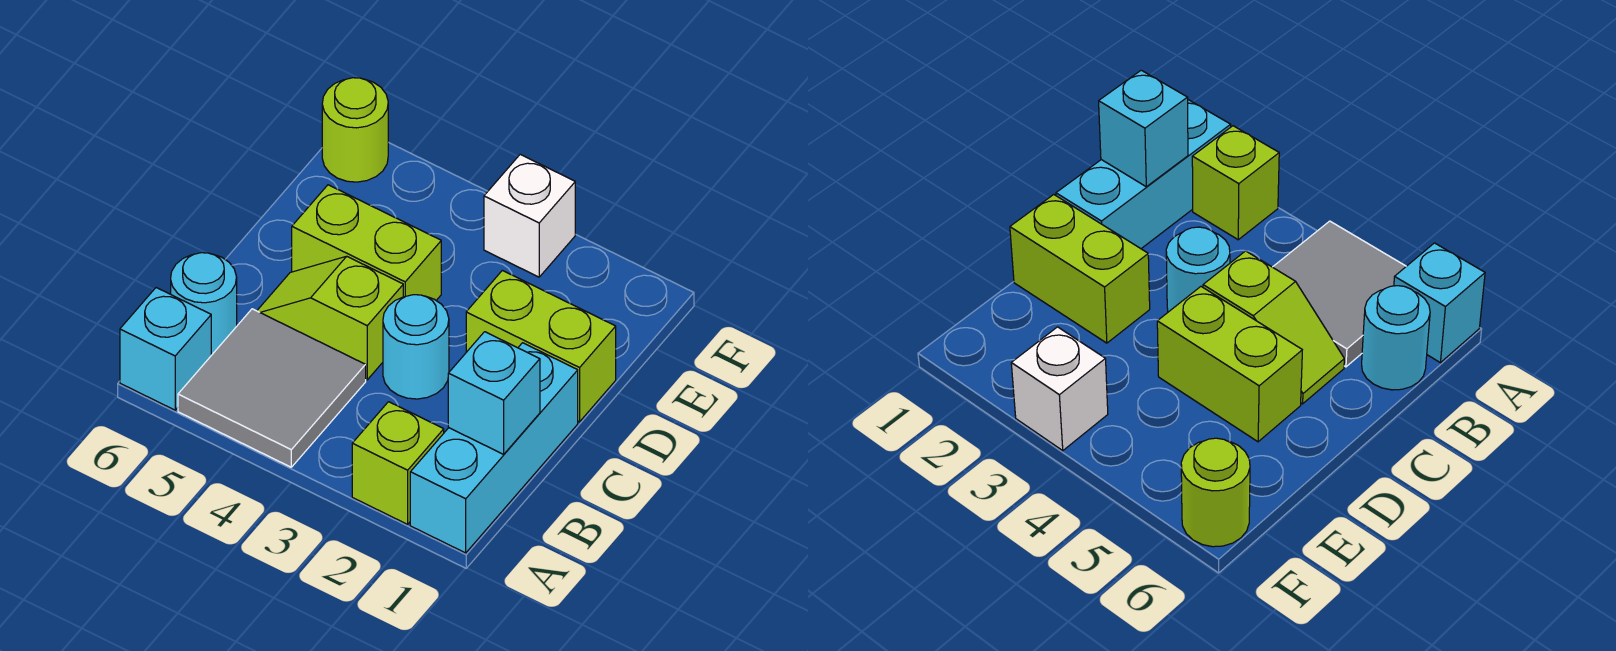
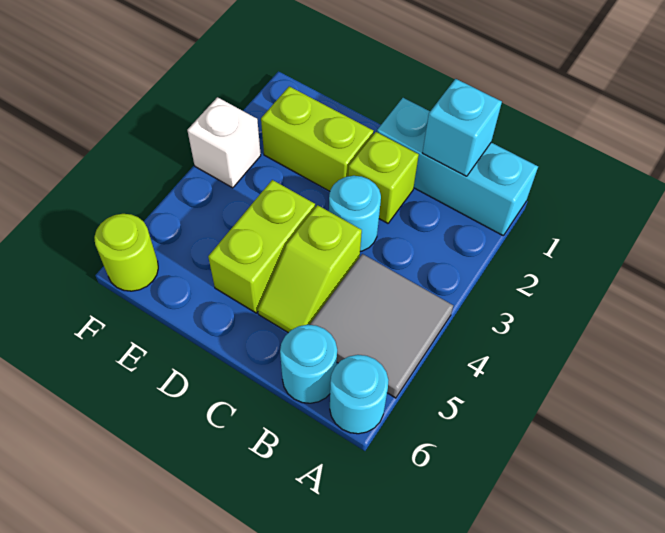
lime brick A2 level 1 -> lime brick C2 level 1
cyan brick A6 level 1 -> cyan round brick A6 level 1
lime brick D1:D2 level 1 -> lime brick D2:E2 level 1

